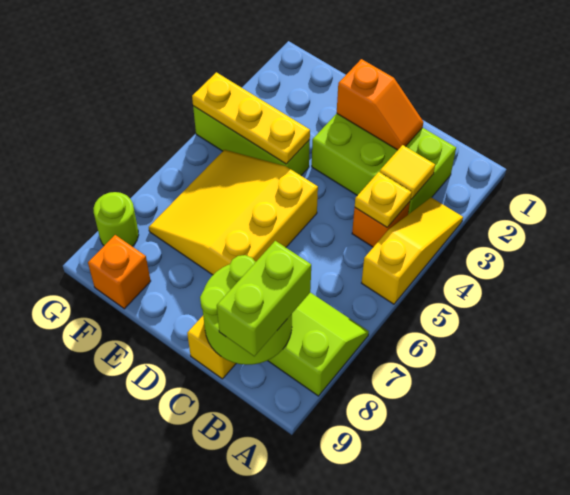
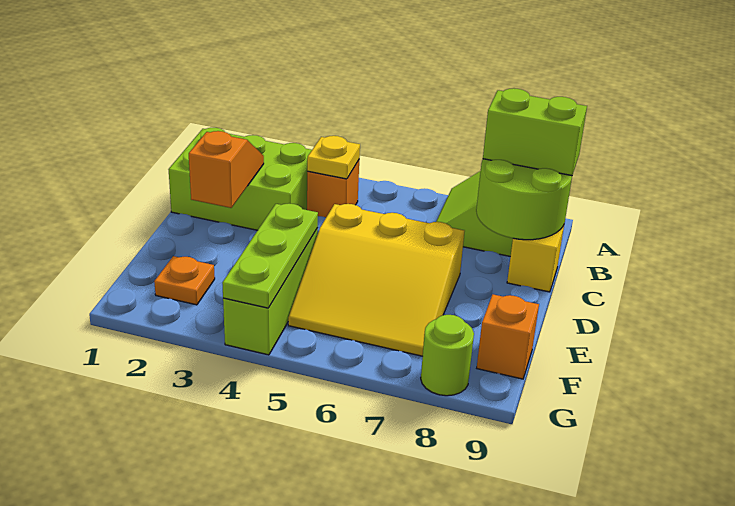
yellow slope A3:A5 level 1 top 5 -> none
lime brick B2:D3 level 1 -> lime brick B1:C3 level 1
yellow tile B3 level 2 -> none
yellow plate E4:G4 level 2 -> lime plate E4:G4 level 2
none -> orange plate F2 level 1

